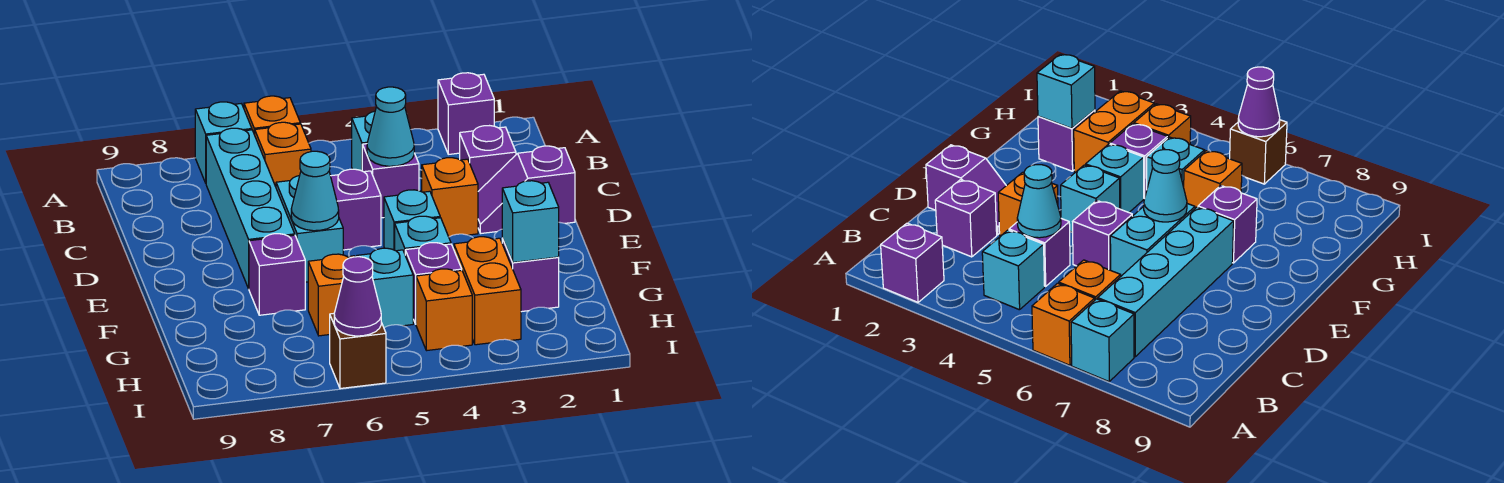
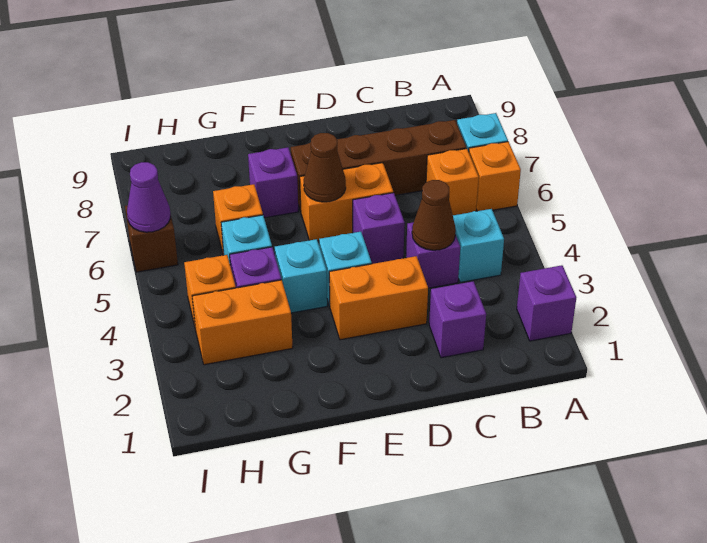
cyan brick B7:E7 level 1 -> brown brick B7:E7 level 1
cyan cone C4 level 2 -> brown cone C4 level 2
purple slope D1:D2 level 1 top 1 -> none
orange brick D3 level 1 -> orange brick D3:E3 level 1
cyan brick D6:E6 level 1 -> orange brick D6:E6 level 1
cyan cone E6 level 2 -> brown cone E6 level 2
purple brick G2 level 1 -> none
cyan brick G2 level 2 -> none

